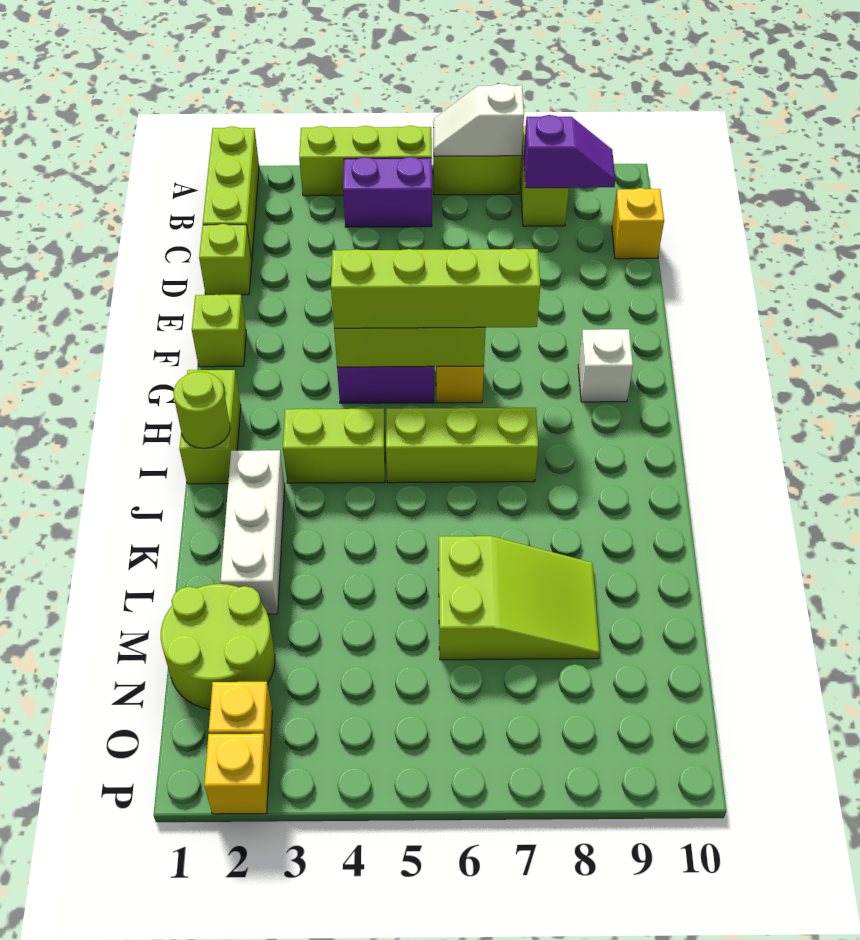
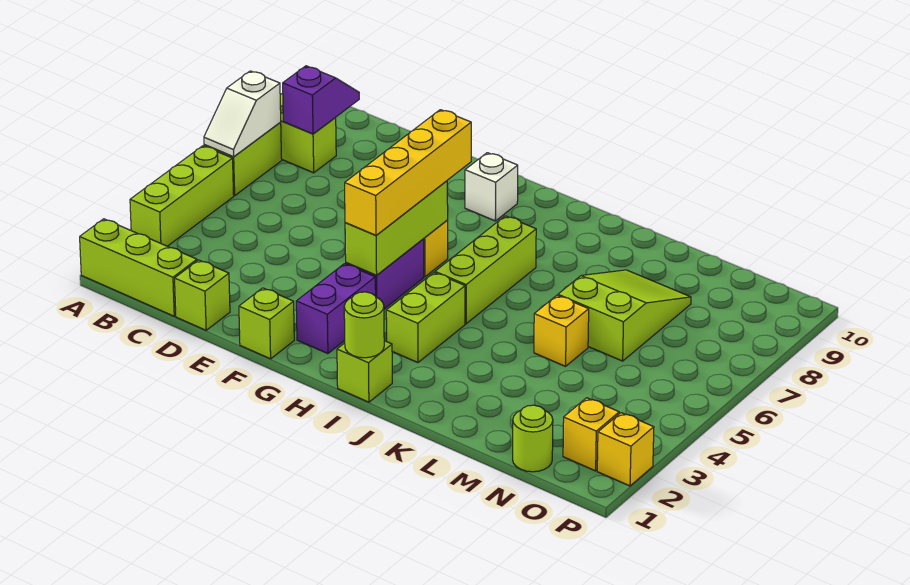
purple brick B4:B5 level 1 -> purple brick G2:G3 level 1
yellow brick C10 level 1 -> yellow brick L5 level 1
lime brick G4:G7 level 3 -> yellow brick G4:G7 level 3
lime brick H1:I1 level 1 -> lime brick I1 level 1
white brick J2:L2 level 1 -> none
lime round brick M1:N2 level 1 -> lime round brick N1 level 1

